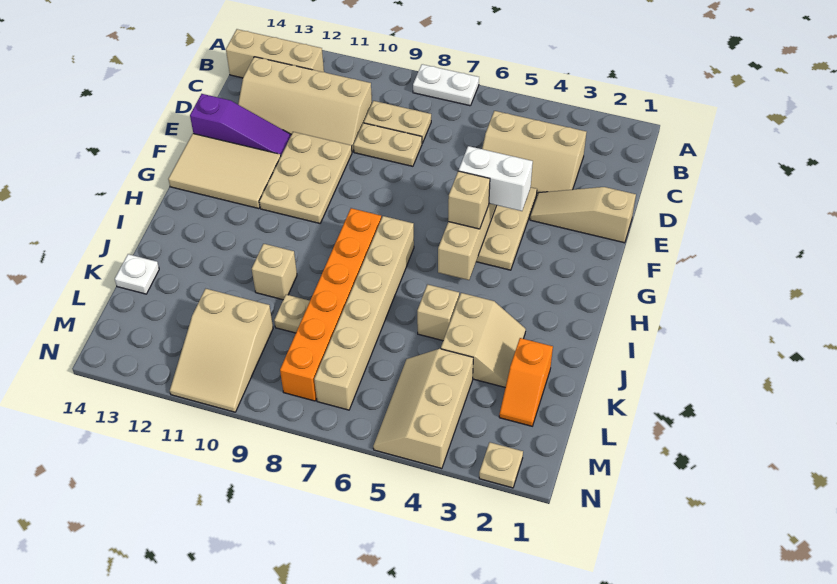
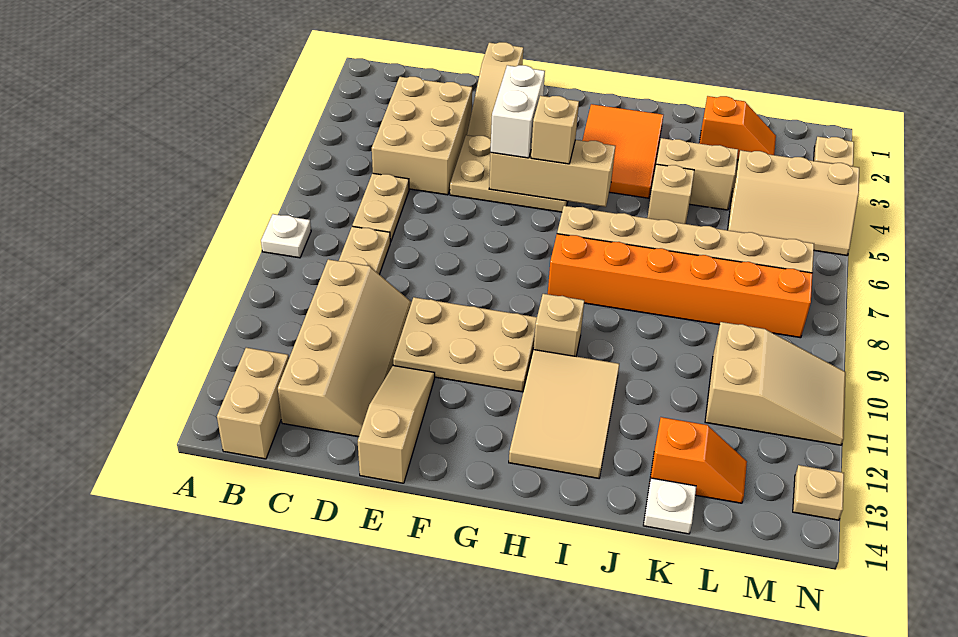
white plate A7:A8 level 1 -> white plate A8 level 1
tan brick B12:B14 level 1 -> tan brick B13:B14 level 1
tan slope C3:D5 level 1 top C -> tan brick C3:D5 level 1
tan plate D8:D9 level 1 -> tan plate C6:C7 level 1
purple slope E12:E14 level 1 top 14 -> tan slope E12:E14 level 1 top 14
tan tile F12:G14 level 1 -> tan tile H11:I13 level 1
none -> orange tile H2:I4 level 1
tan brick J10 level 1 -> tan brick H10 level 1
tan plate K9 level 1 -> tan plate N13 level 1
none -> orange slope K13:L13 level 1 top K

